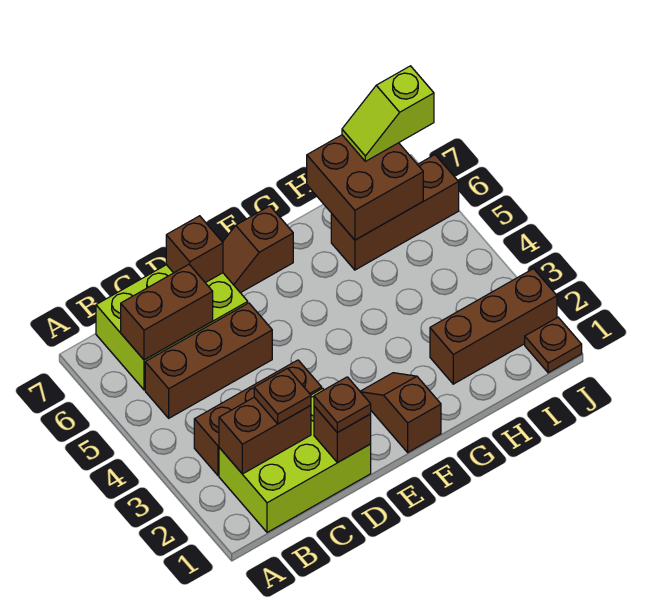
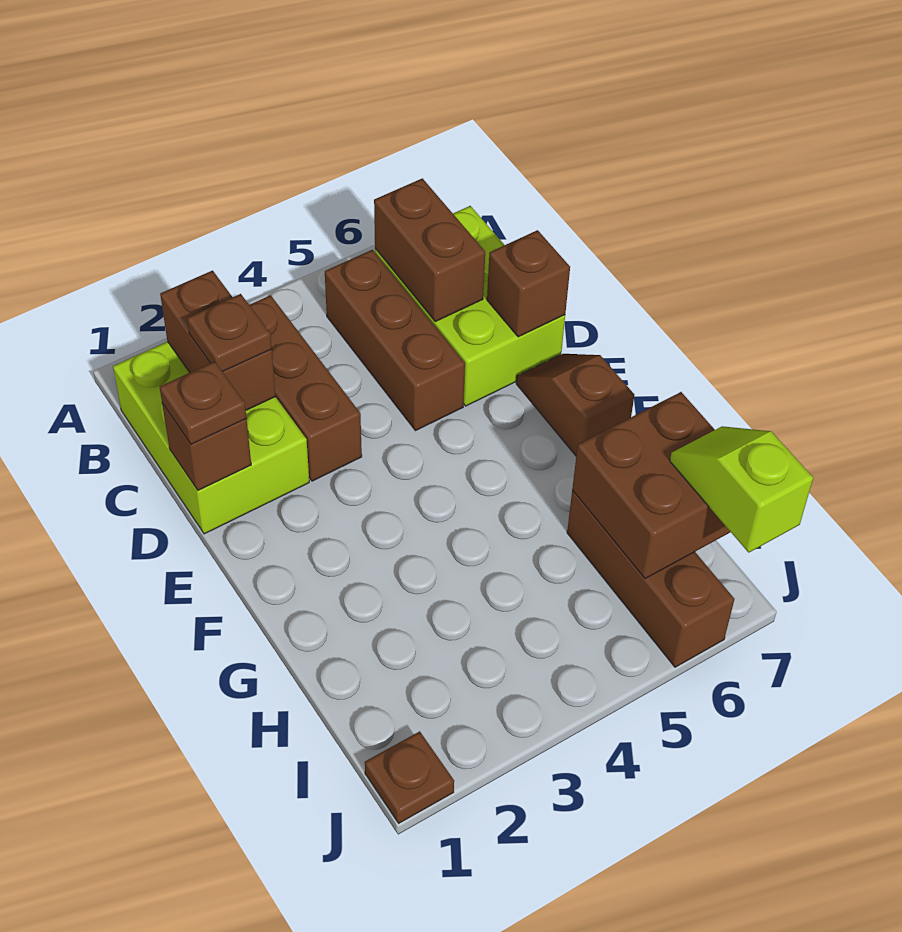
brown slope F1:F2 level 1 top 1 -> none
brown brick H2:J2 level 1 -> none

